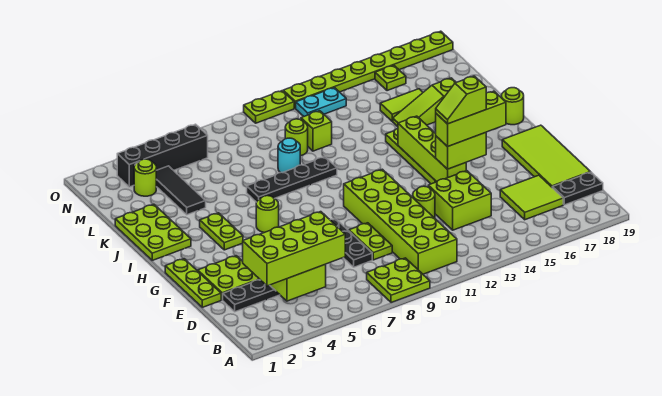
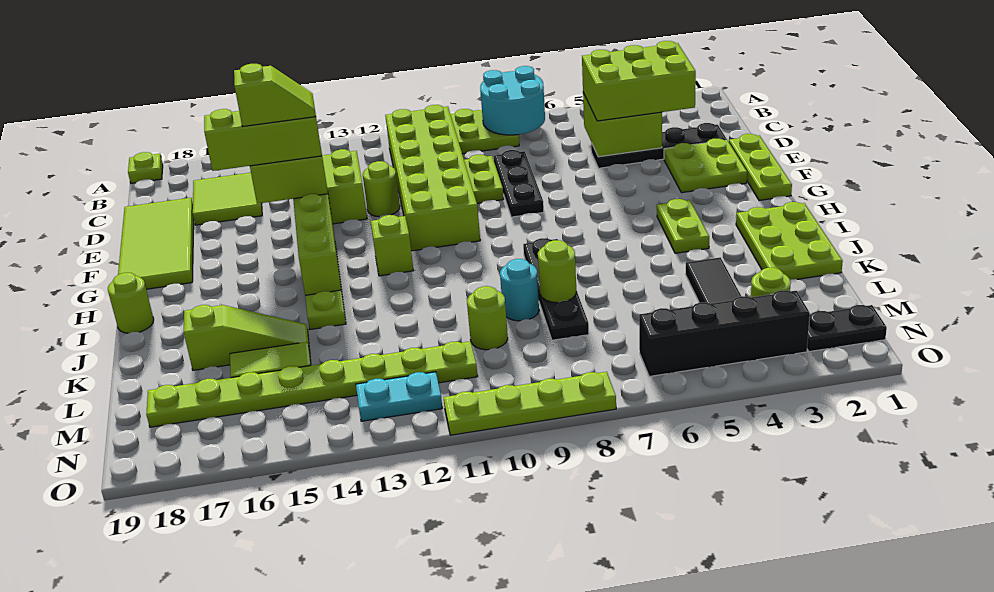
none -> cyan round brick A7:B8 level 2
lime brick C3:D6 level 3 -> lime brick C3:D5 level 3
black plate C18:C19 level 1 -> black plate N1:N2 level 1
lime round brick H6 level 1 -> lime round brick K8 level 2
black plate J7:J10 level 1 -> black plate I8:L8 level 1
lime brick L11 level 1 -> lime brick H12 level 1
lime plate N16 level 1 -> lime plate A19 level 1
lime plate O10:O11 level 1 -> lime plate O8:O11 level 1
lime plate O12:O19 level 1 -> lime plate M11:M18 level 1

